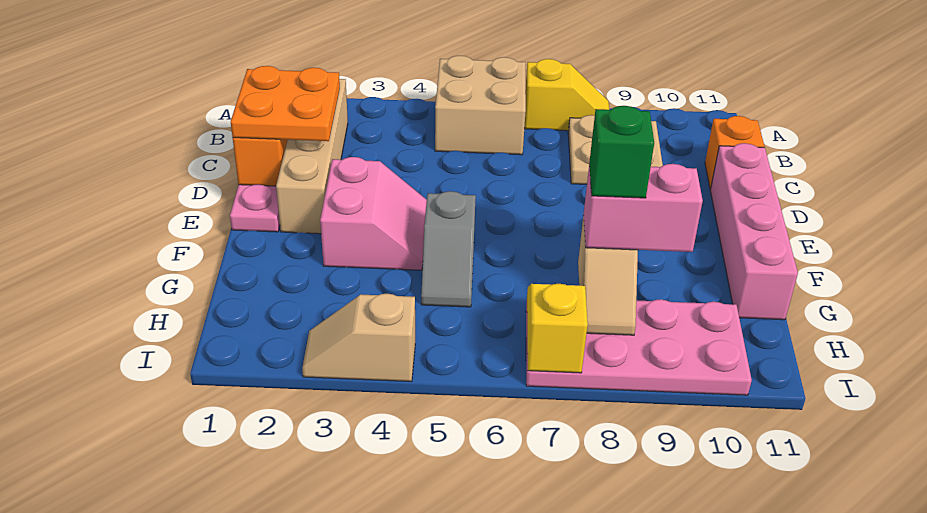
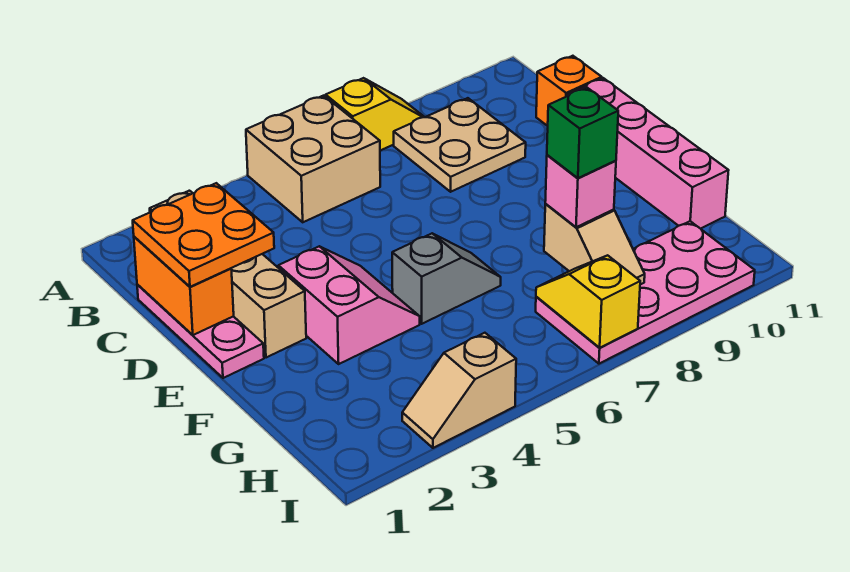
grey slope F5:G5 level 1 top F -> grey slope F5:F6 level 1 top 5
pink brick G8:G9 level 3 -> pink brick G8 level 3

